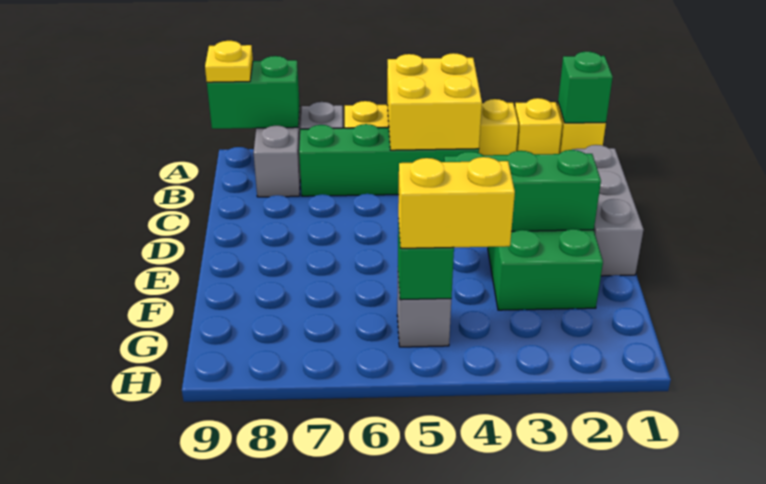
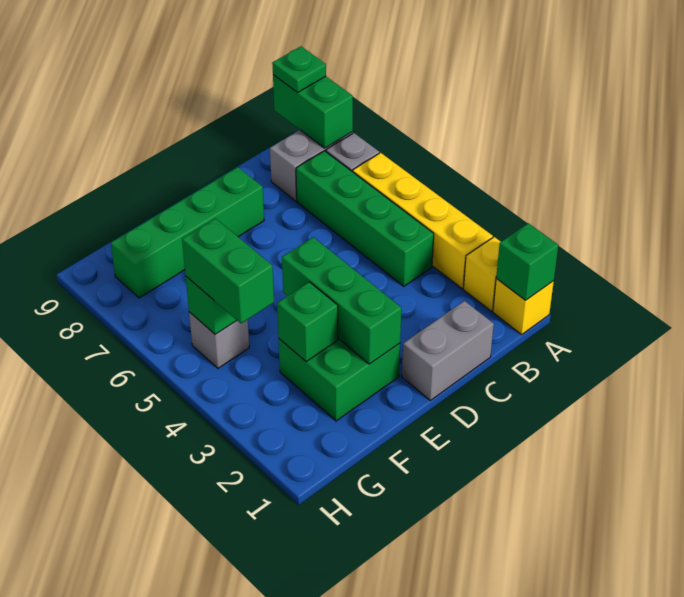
yellow brick A4:B5 level 2 -> none
yellow plate A9 level 3 -> green plate A9 level 3
grey brick C1:E1 level 1 -> grey brick C1:D1 level 1
none -> green brick D8:G8 level 1
none -> green brick F3 level 2
yellow brick G4:G5 level 3 -> green brick G4:G5 level 3

